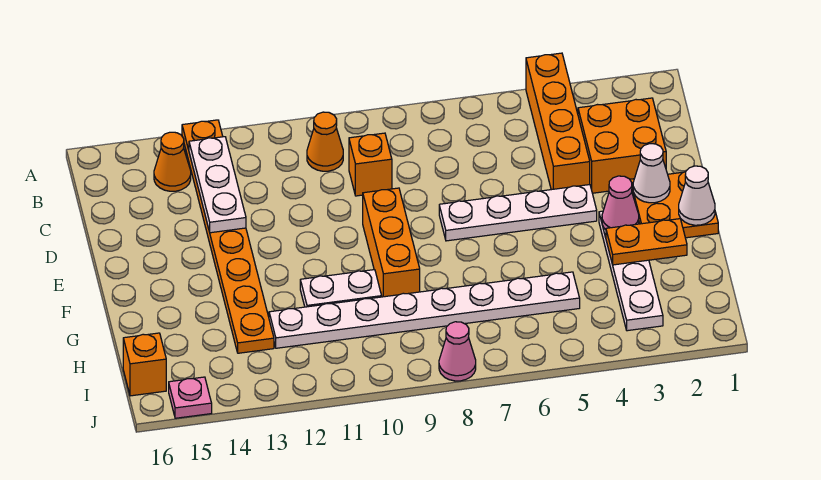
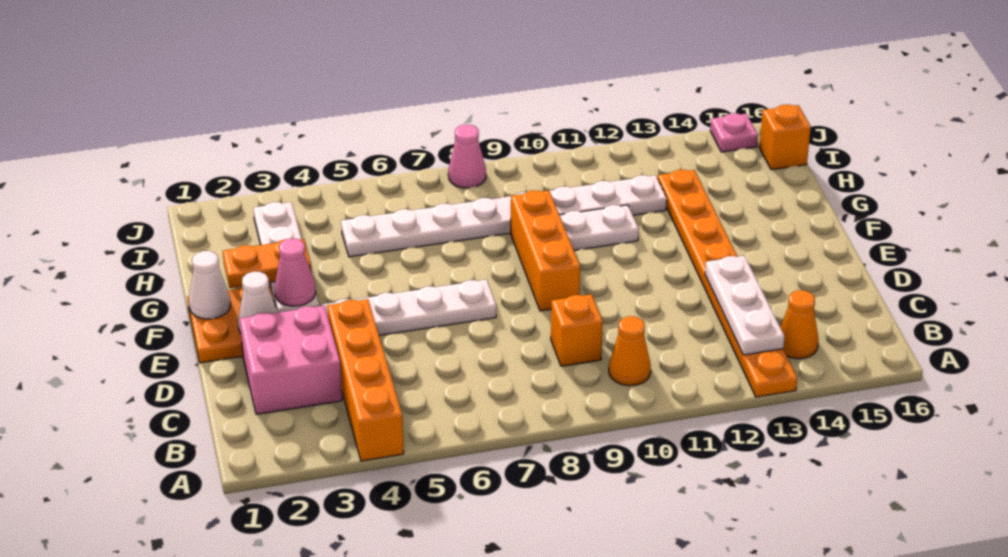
orange brick C2:D3 level 1 -> pink brick C2:D3 level 1

